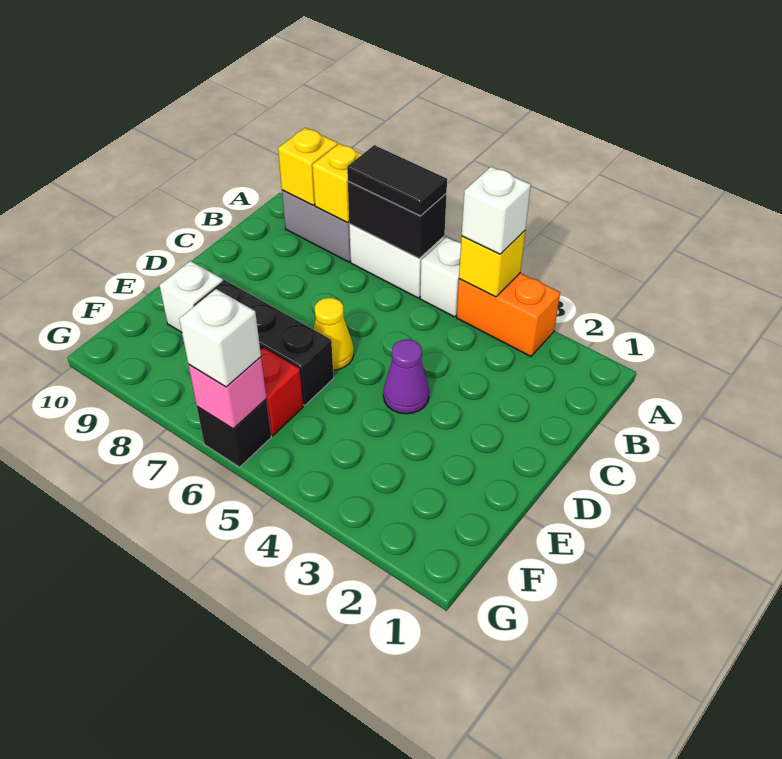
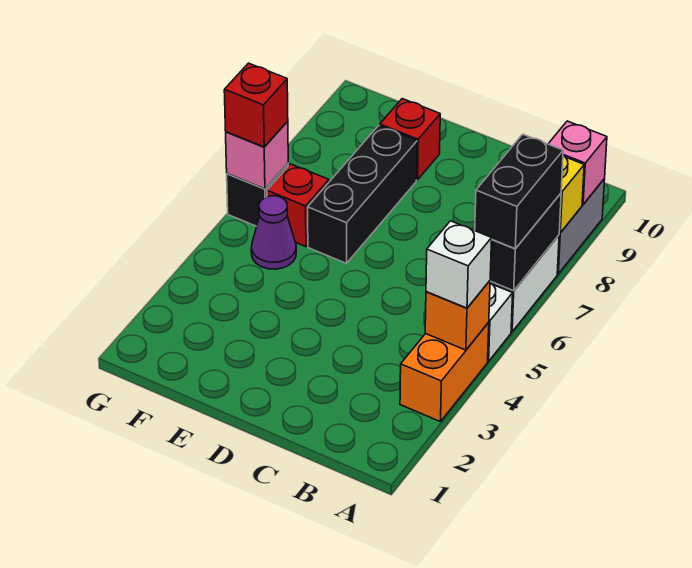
yellow brick A4 level 2 -> orange brick A4 level 2
black tile A6:A7 level 3 -> black brick A6:A7 level 3
yellow brick A9 level 2 -> pink brick A9 level 2
purple cone D4 level 1 -> purple cone F5 level 1
yellow cone D6 level 1 -> none
white brick E9 level 1 -> red brick E9 level 1
white brick G6 level 3 -> red brick G6 level 3

